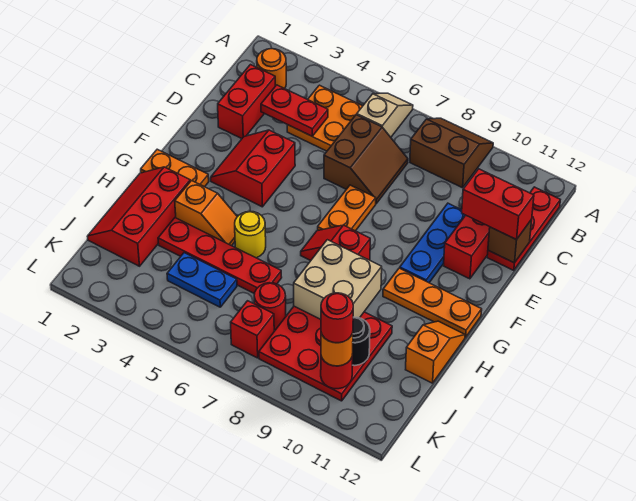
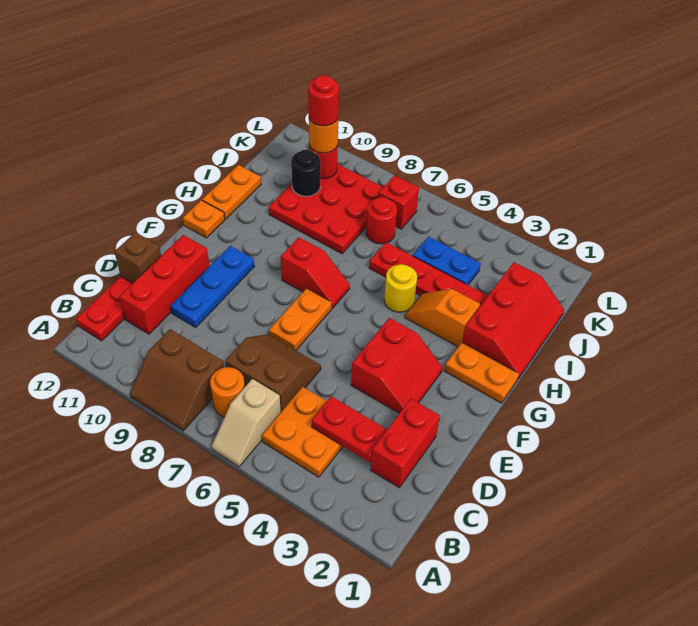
orange round brick B2 level 1 -> orange round brick B7 level 1
brown slope C6:D7 level 1 top 6 -> brown slope C6:D7 level 1 top C
red brick D11:D12 level 3 -> none
orange plate G10:G12 level 1 -> orange plate G12 level 1
tan brick H8:I9 level 2 -> none
orange slope H12:I12 level 1 top I -> orange plate H12:I12 level 1

